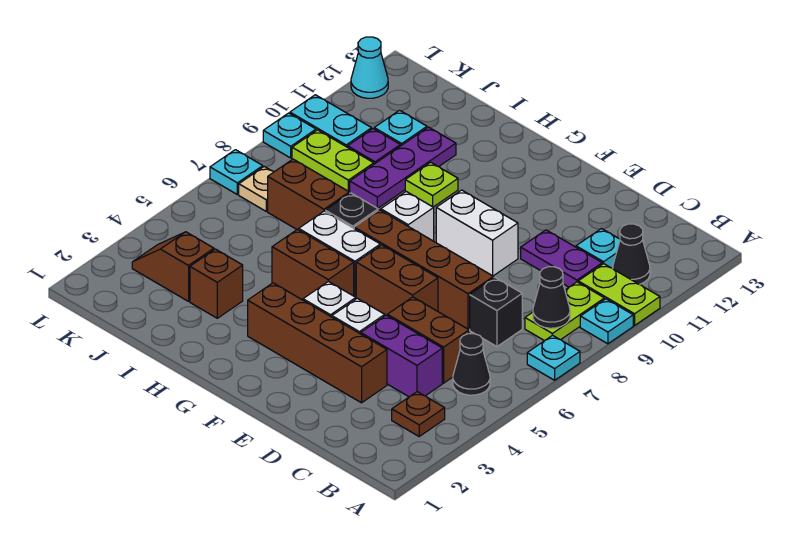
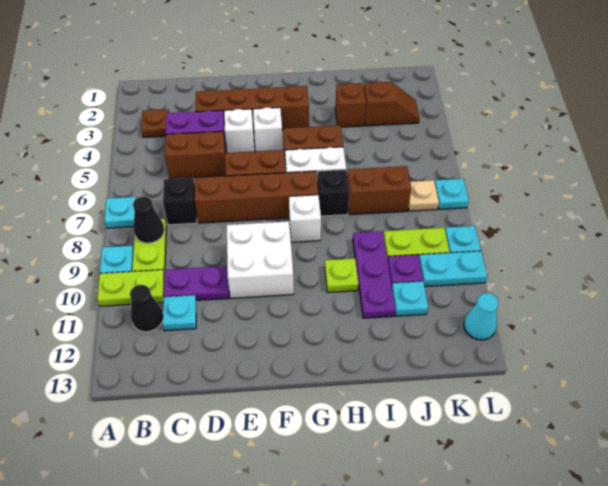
black cone B5 level 1 -> none
white brick E9:F9 level 1 -> white brick E9:F10 level 1

